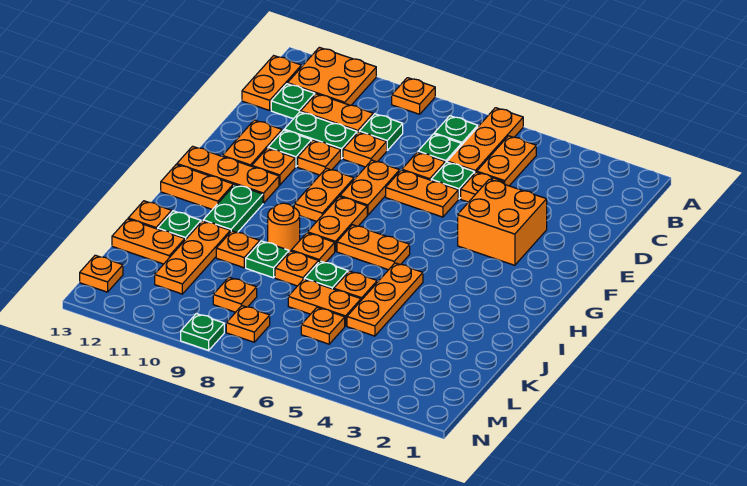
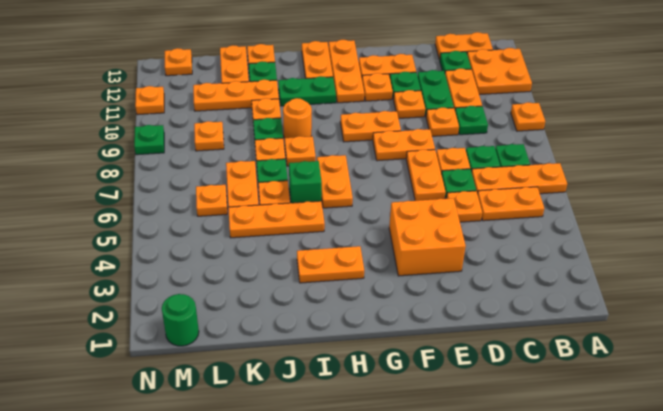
orange plate G8:H8 level 1 -> orange plate H3:I3 level 1
none -> green brick I6 level 1
none -> green round brick M1 level 1
orange plate M8 level 1 -> orange plate N11 level 1

